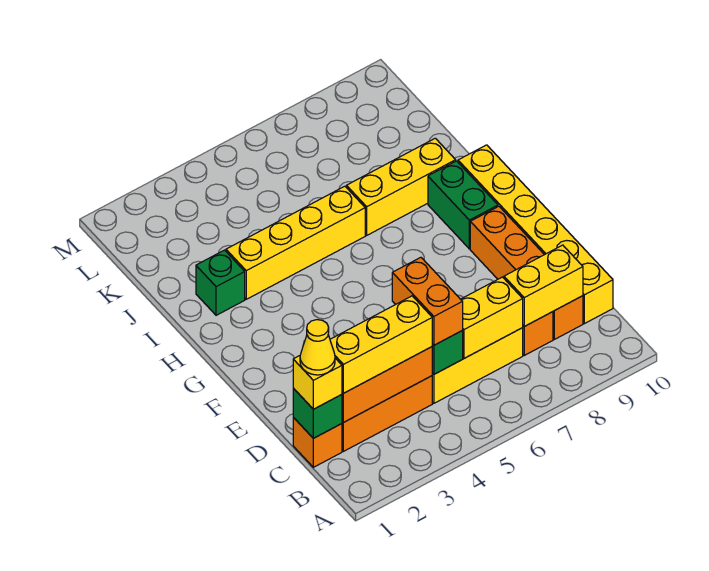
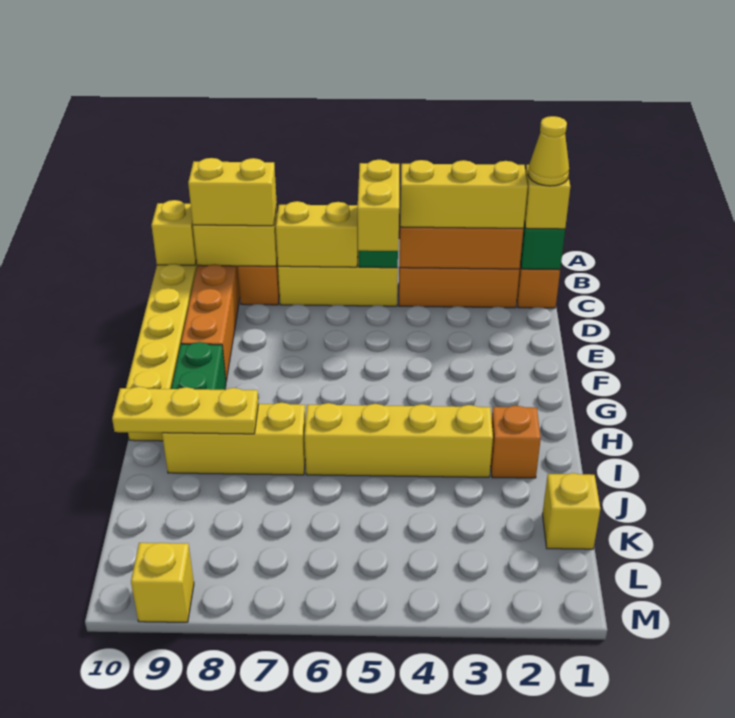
orange brick C5:D5 level 3 -> yellow brick C5:D5 level 3
none -> yellow brick C8:C9 level 3
none -> yellow brick C10 level 2
green brick I2 level 1 -> orange brick I2 level 1
none -> yellow plate I8:I10 level 2
none -> yellow brick K1 level 1
none -> yellow brick M9 level 1

